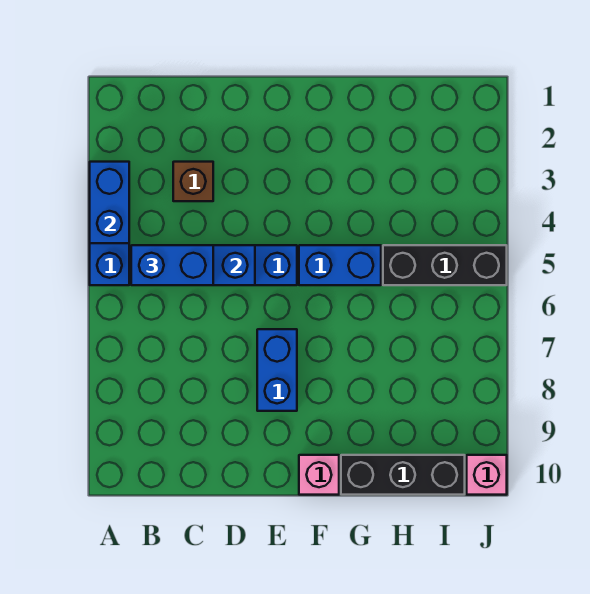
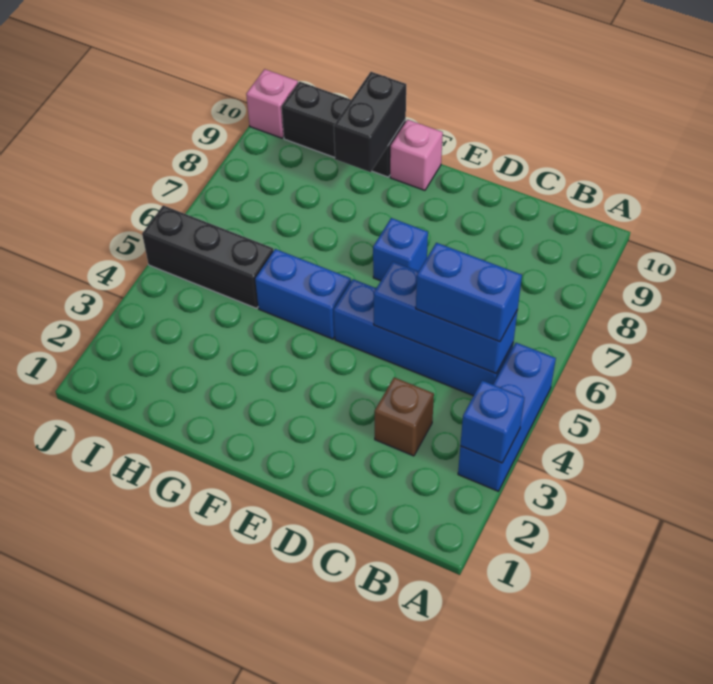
blue brick A3:A4 level 2 -> blue brick A3 level 2
blue brick E7:E8 level 1 -> blue brick E7 level 1
none -> black brick G9:G10 level 2

